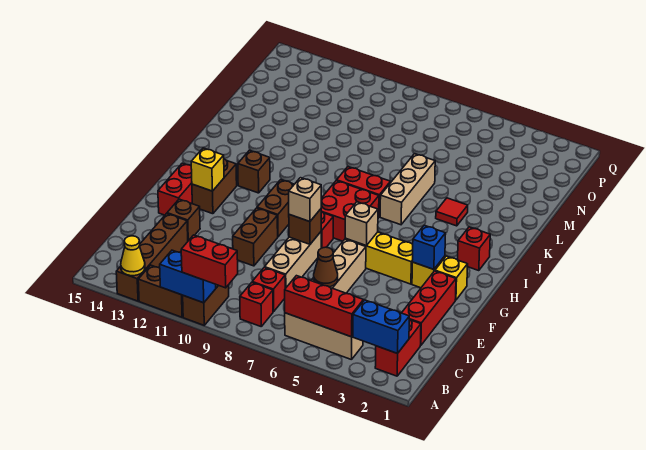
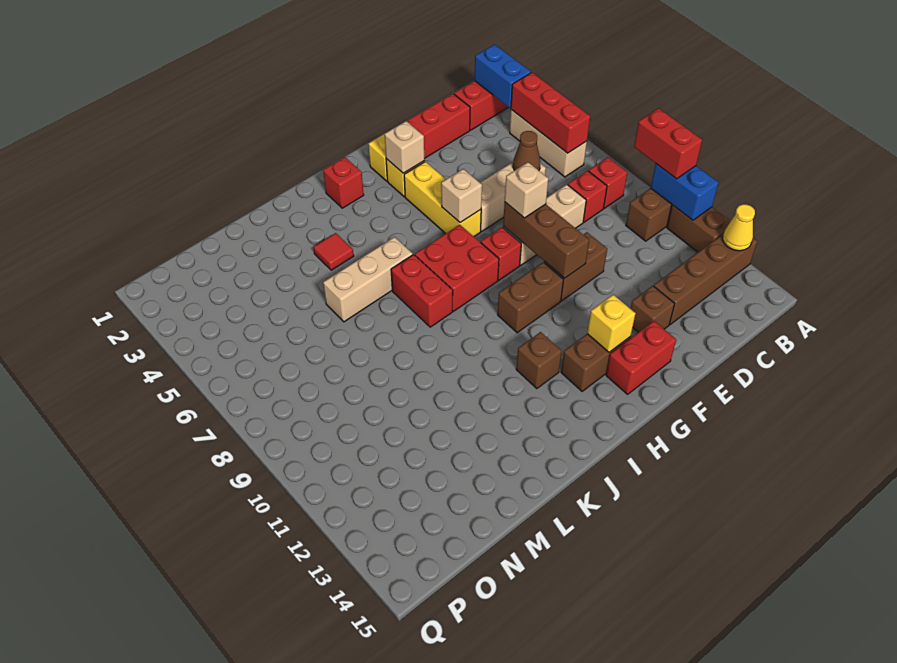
brown brick F8 level 2 -> brown brick F8:F10 level 2
blue brick G3 level 2 -> tan brick G3 level 2

